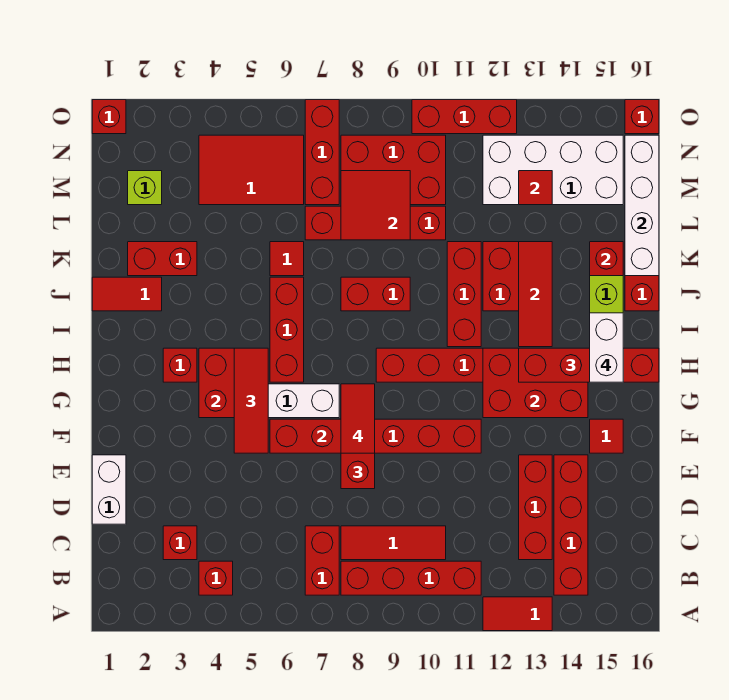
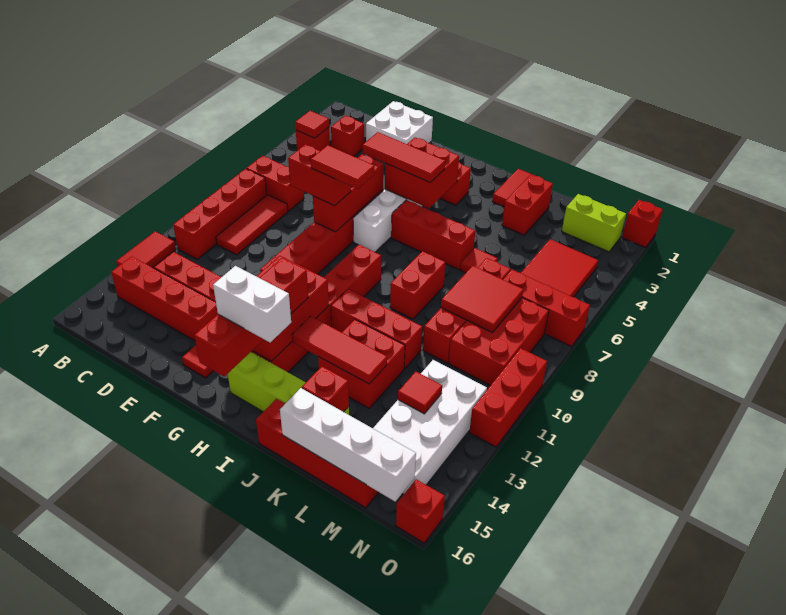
none -> red tile B4 level 2
white brick D1:E1 level 1 -> white brick D1:E2 level 1
lime brick M2 level 1 -> lime brick M2:N2 level 1

